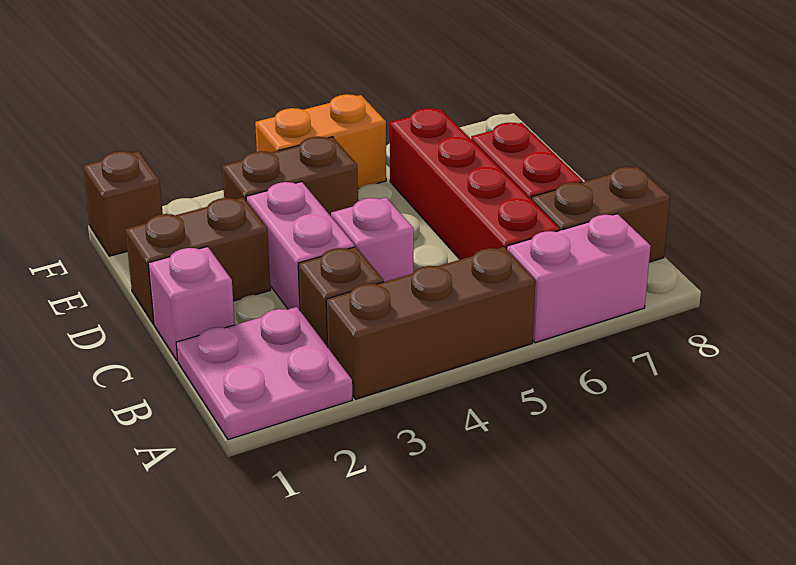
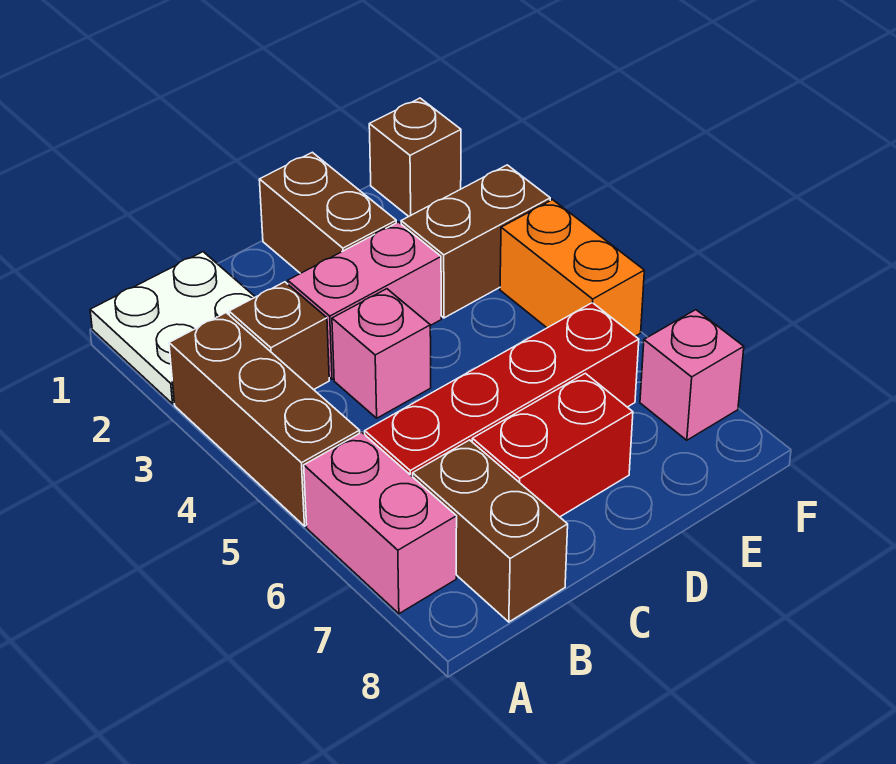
pink plate A1:B2 level 1 -> white plate A1:B2 level 1
pink brick C1 level 1 -> pink brick F7 level 1
brown brick E3:E4 level 1 -> brown brick E3:F3 level 1

